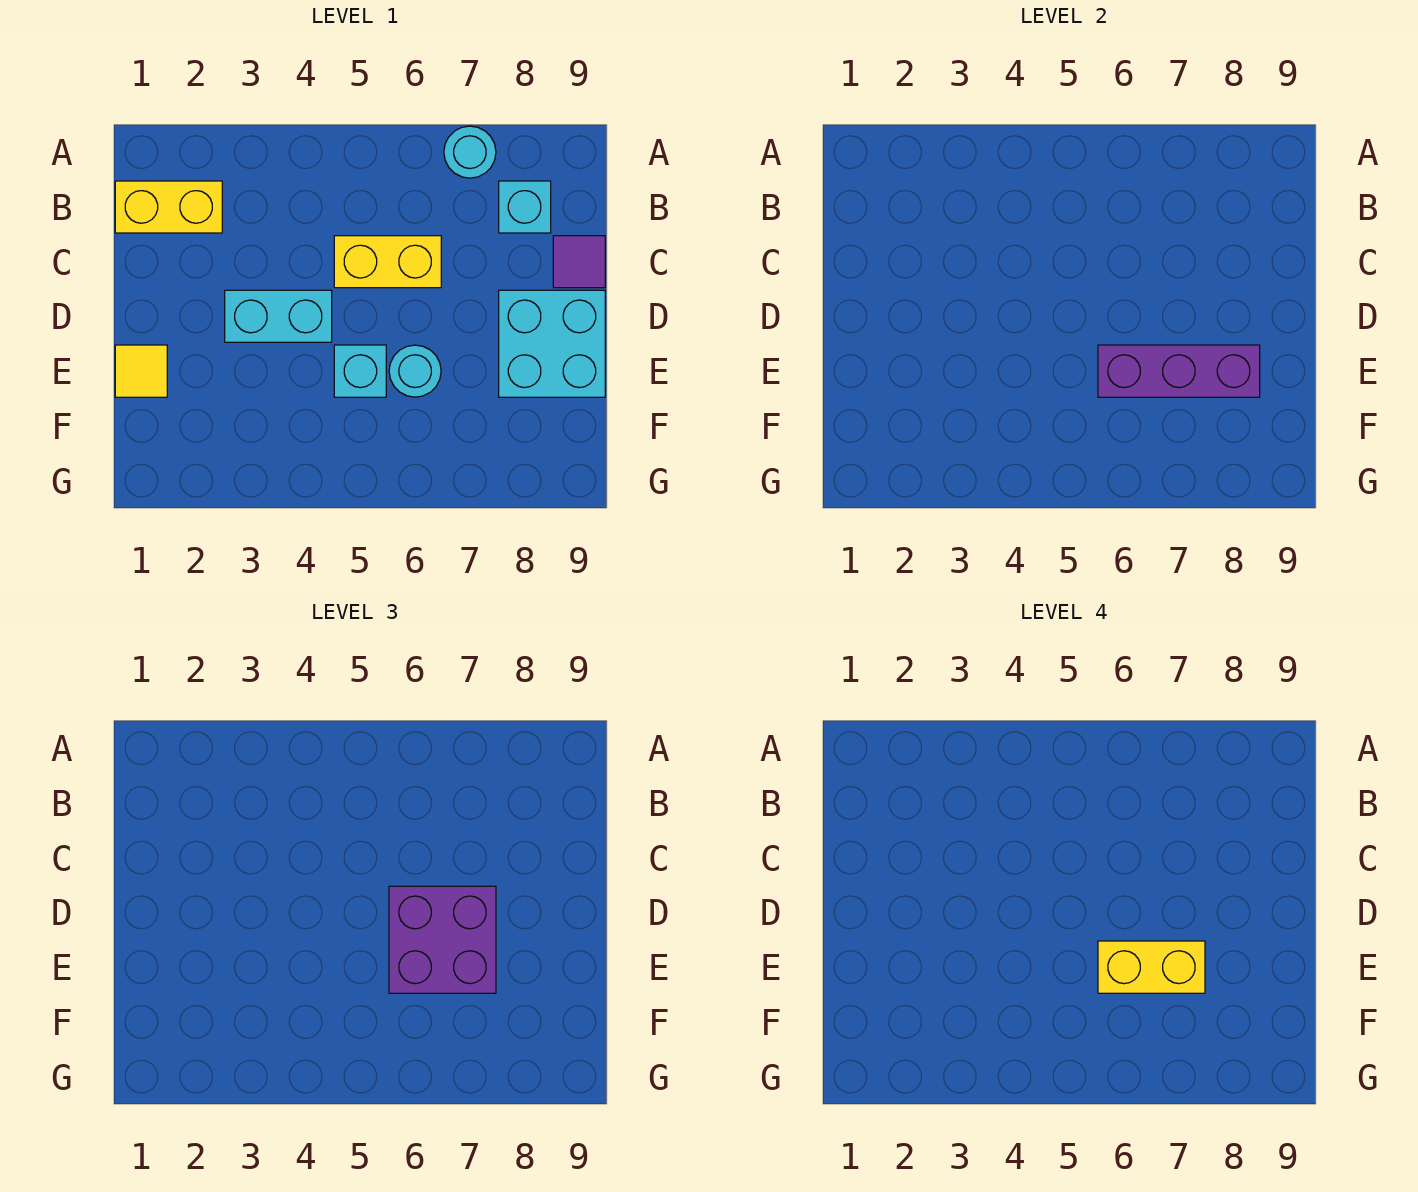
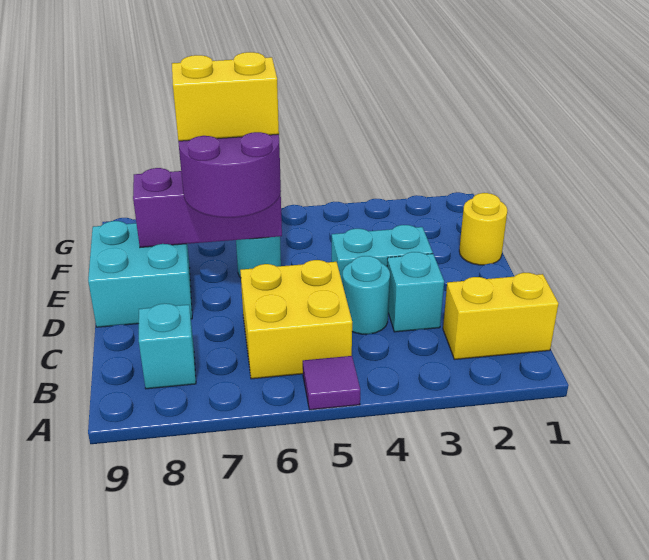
cyan round brick A7 level 1 -> cyan round brick C4 level 1
yellow brick C5:C6 level 1 -> yellow brick B5:C6 level 1
purple tile C9 level 1 -> purple tile A5 level 1
purple brick D6:E7 level 3 -> purple round brick D6:E7 level 3
yellow tile E1 level 1 -> yellow round brick E1 level 1
cyan brick E5 level 1 -> cyan brick C3 level 1

